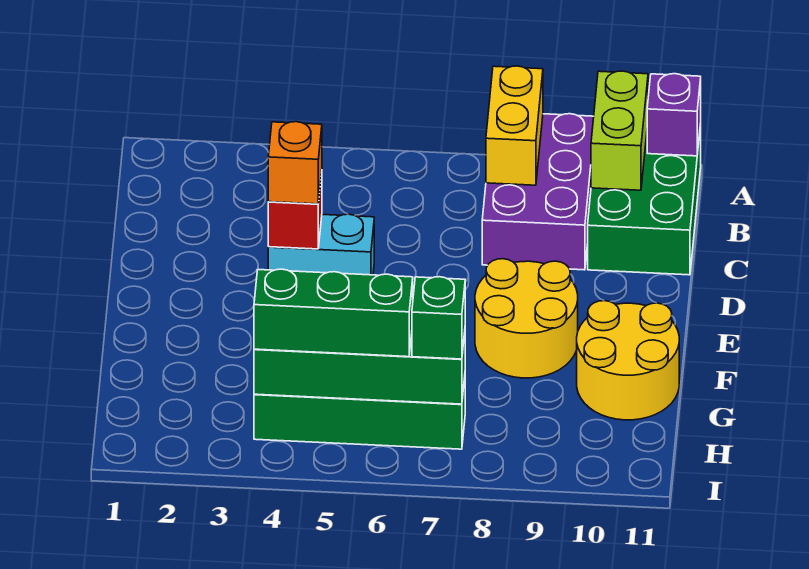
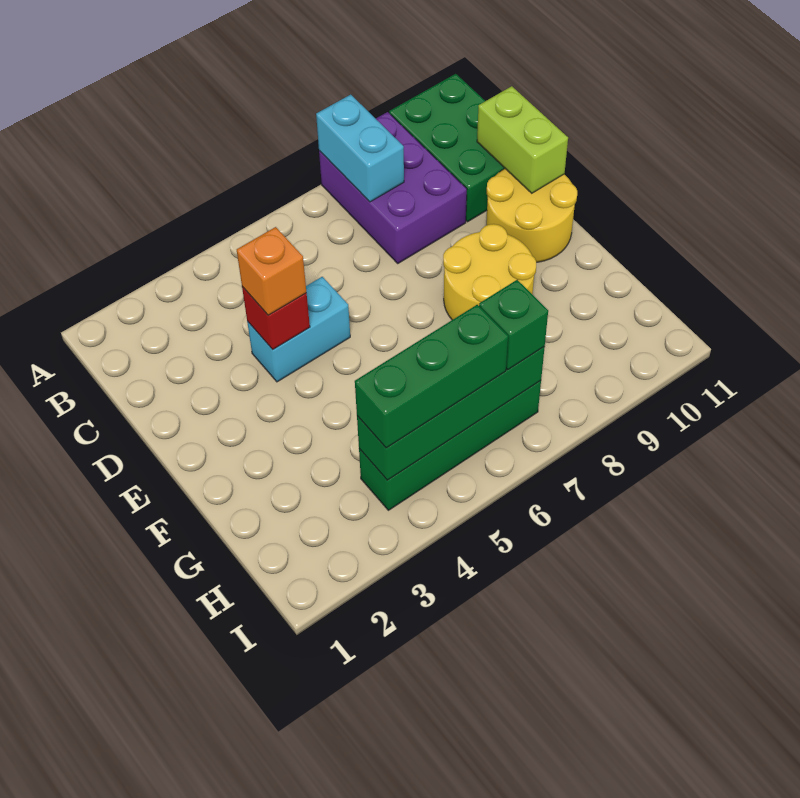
yellow brick A8:B8 level 2 -> cyan brick A8:B8 level 2
lime brick A10:B10 level 2 -> lime brick C11:D11 level 2
purple brick A11 level 2 -> none
yellow round brick F10:G11 level 1 -> yellow round brick D10:E11 level 1

